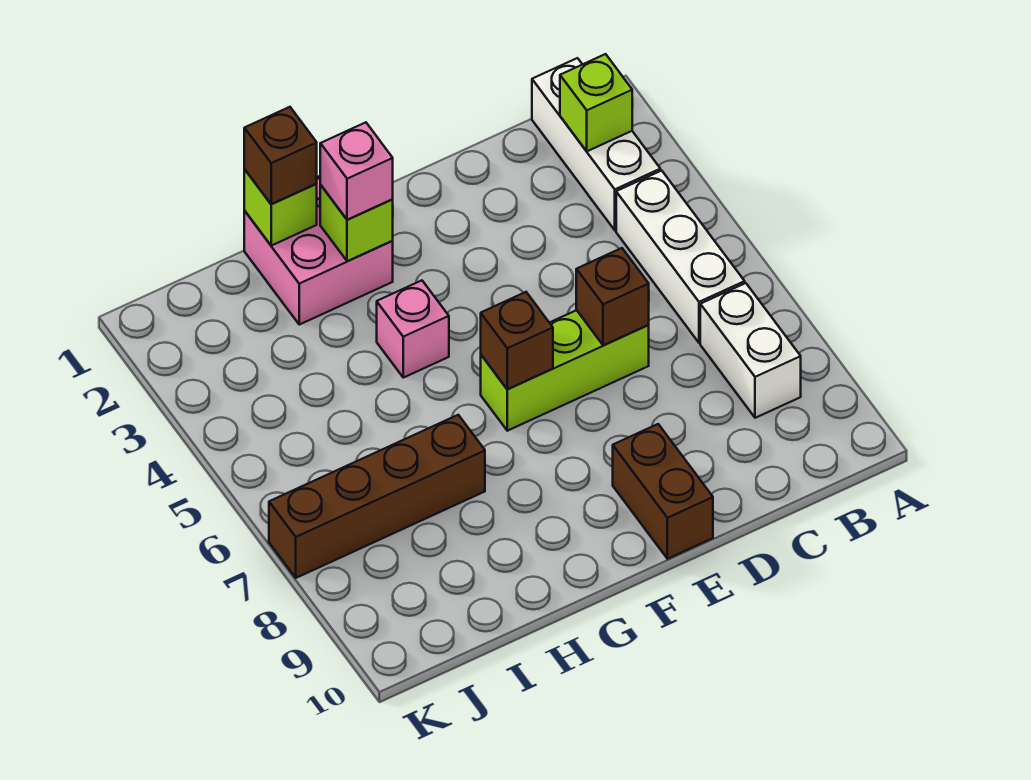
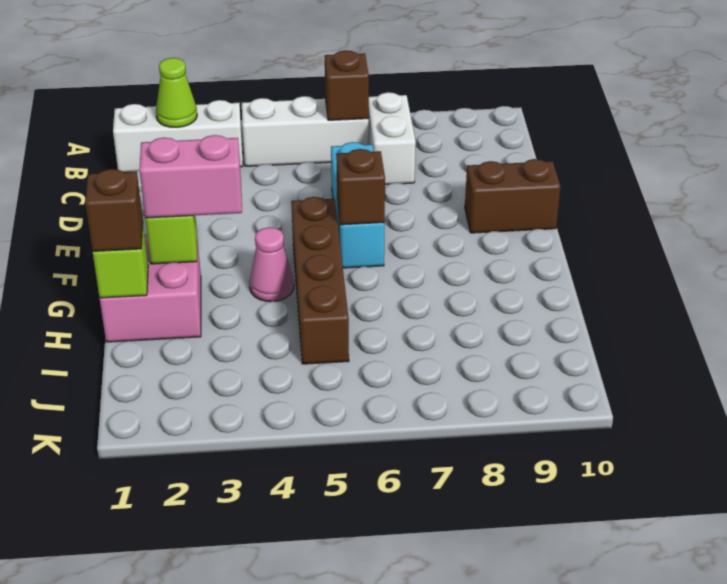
lime brick B2 level 2 -> lime cone B2 level 2
white brick B7:B8 level 1 -> white brick B7:C7 level 1
lime brick D6:F6 level 1 -> cyan brick D6:F6 level 1
brown brick D6 level 2 -> brown brick B6 level 2
pink brick G2 level 3 -> pink brick G2:G3 level 3
pink brick G4 level 1 -> pink cone G4 level 1
brown brick H7:K7 level 1 -> brown brick F5:I5 level 1

